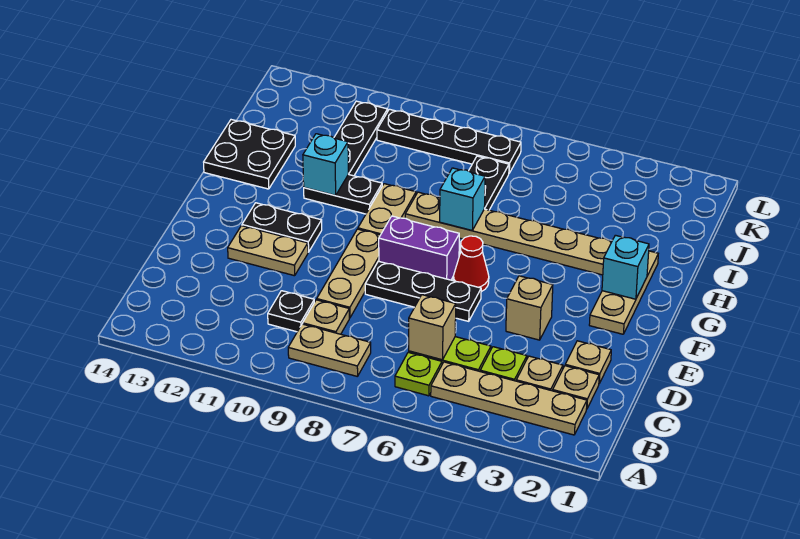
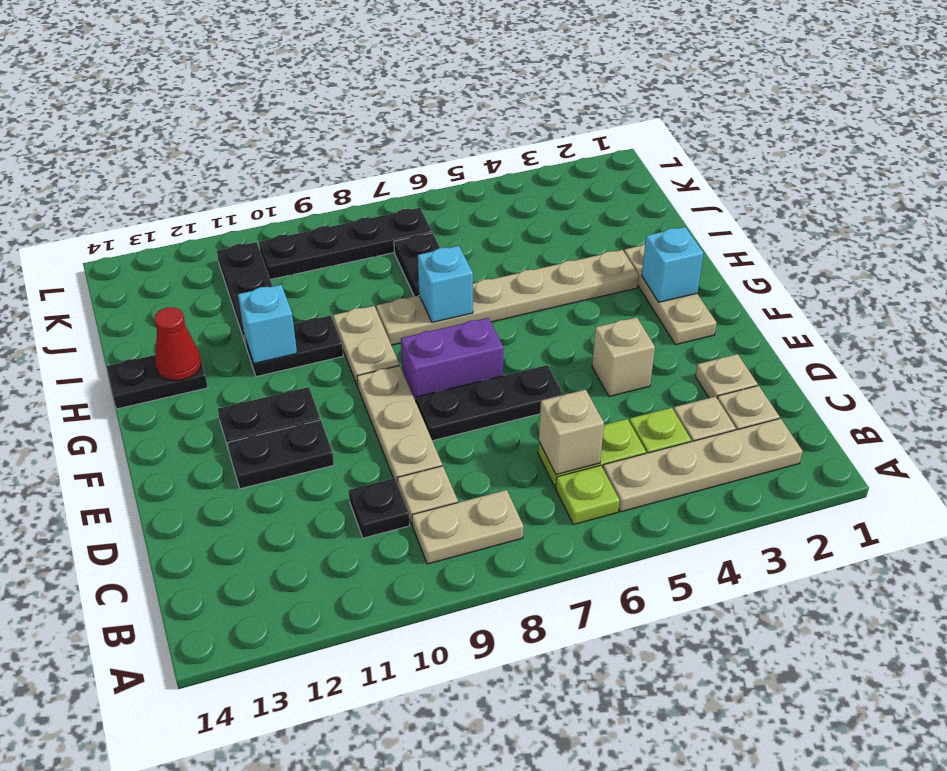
tan plate E11:E12 level 1 -> black plate E11:E12 level 1
red cone F6 level 1 -> red cone H13 level 2
black plate H13:I14 level 1 -> black plate H13:H14 level 1

